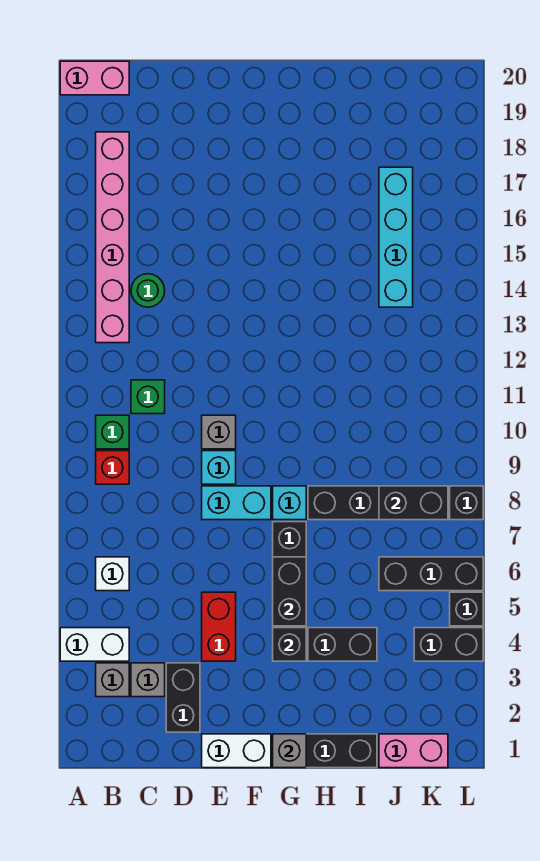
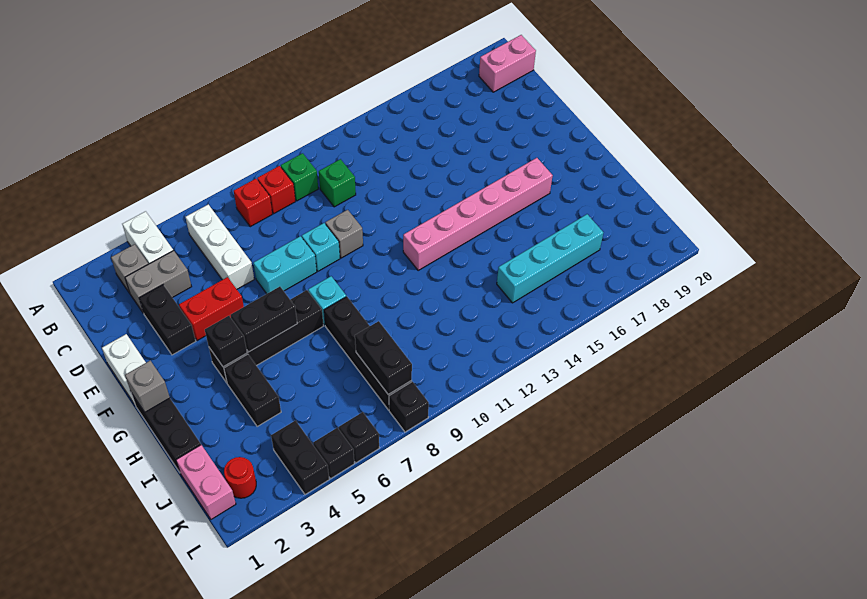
pink brick A20:B20 level 1 -> pink brick B19:B20 level 1
white brick B6 level 1 -> white brick B6:D6 level 1
none -> red brick B8 level 1
pink brick B13:B18 level 1 -> pink brick G12:G17 level 1
grey brick C3 level 1 -> grey brick C3:C4 level 1
green round brick C14 level 1 -> none
black brick D2:D3 level 1 -> black brick D3:E3 level 1
cyan brick E8:F8 level 1 -> cyan brick E7:E8 level 1
black brick J6:L6 level 1 -> black brick L6 level 1
none -> red round brick K2 level 1

